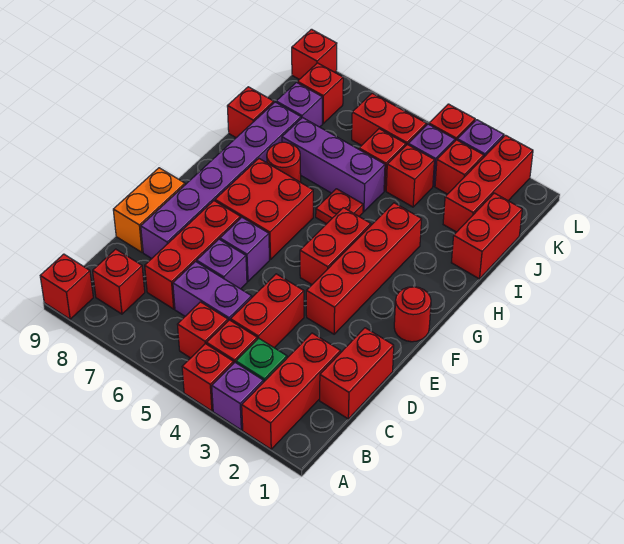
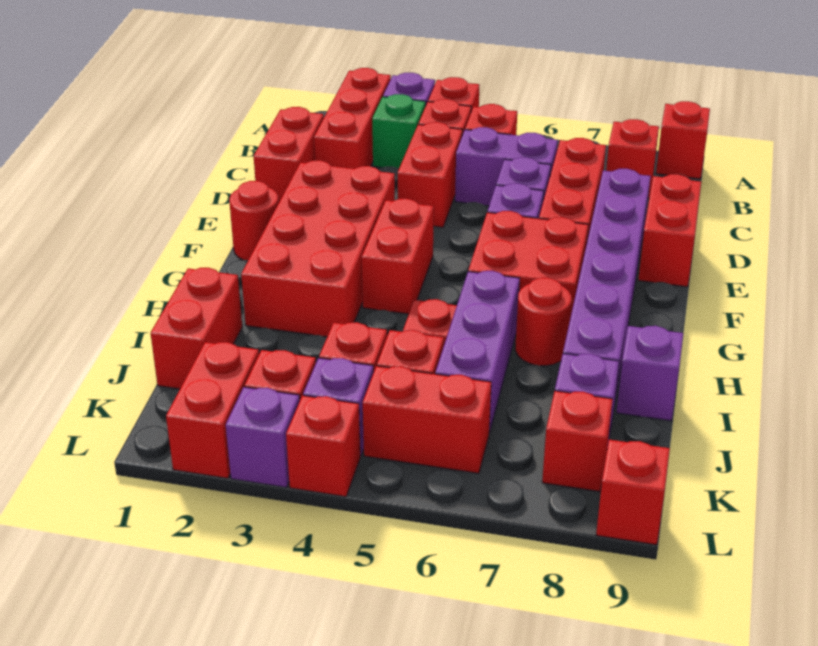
orange brick D9:E9 level 1 -> red brick D9:E9 level 1
red brick E3:H3 level 1 -> red brick E2:H3 level 1
purple brick I5:I7 level 1 -> purple brick H6:J6 level 1
red brick I9 level 1 -> purple brick I9 level 1
red brick J2:L2 level 1 -> red brick K2:L2 level 1

